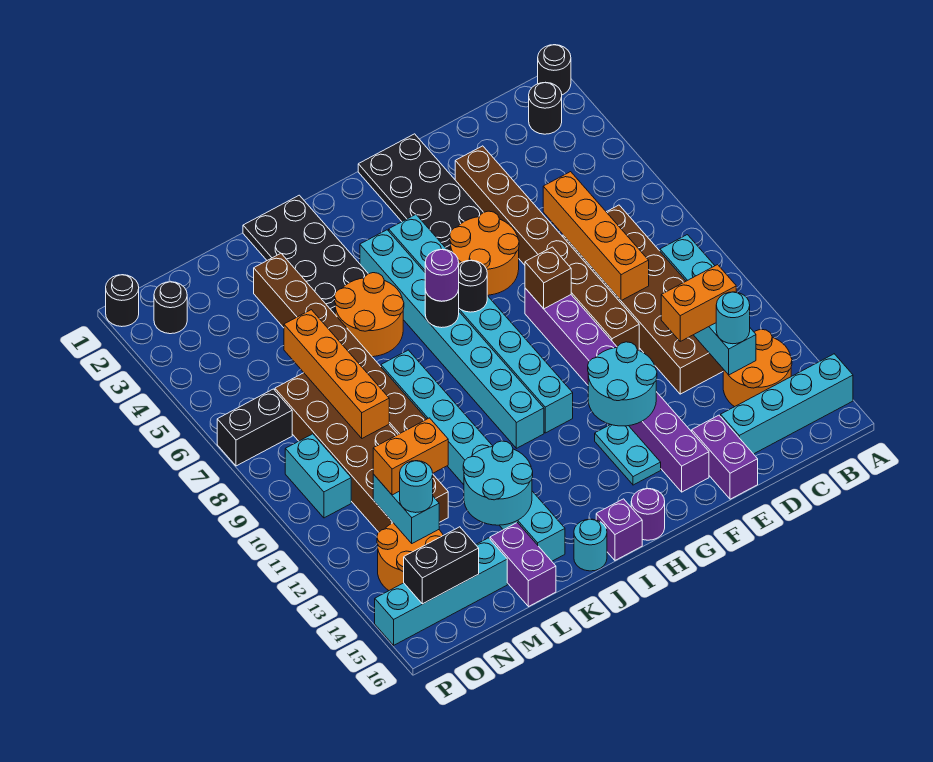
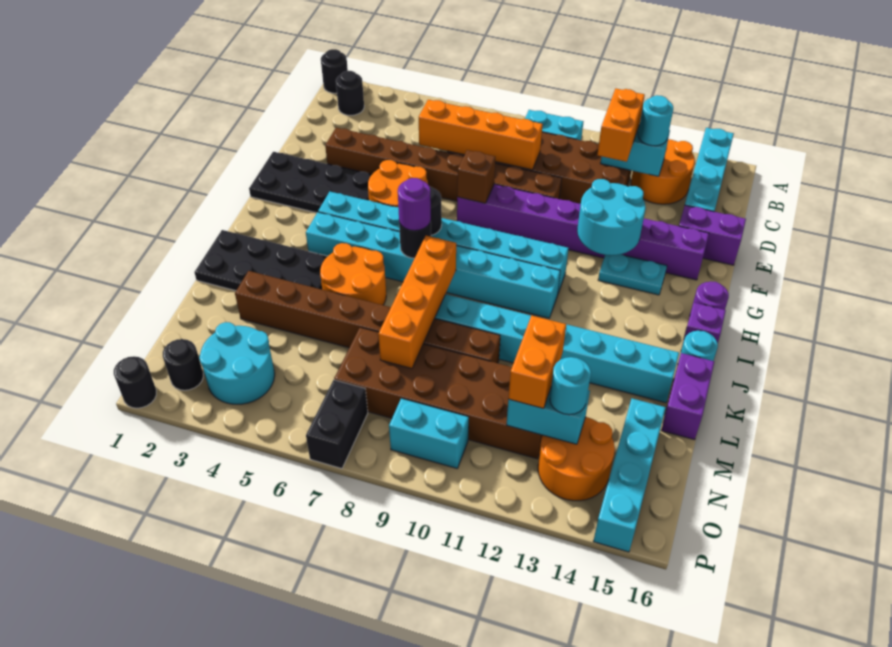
cyan round brick K13:L14 level 2 -> cyan round brick N3:O4 level 1
purple brick L15:L16 level 1 -> purple brick K16:L16 level 1
orange brick M6:M9 level 2 -> orange brick J8:M8 level 2
black brick N15:O15 level 2 -> none

